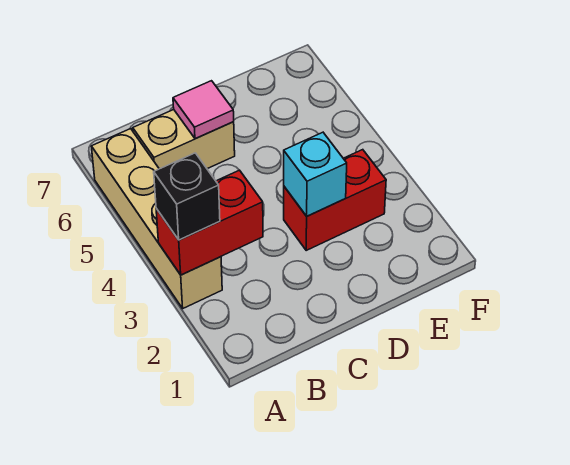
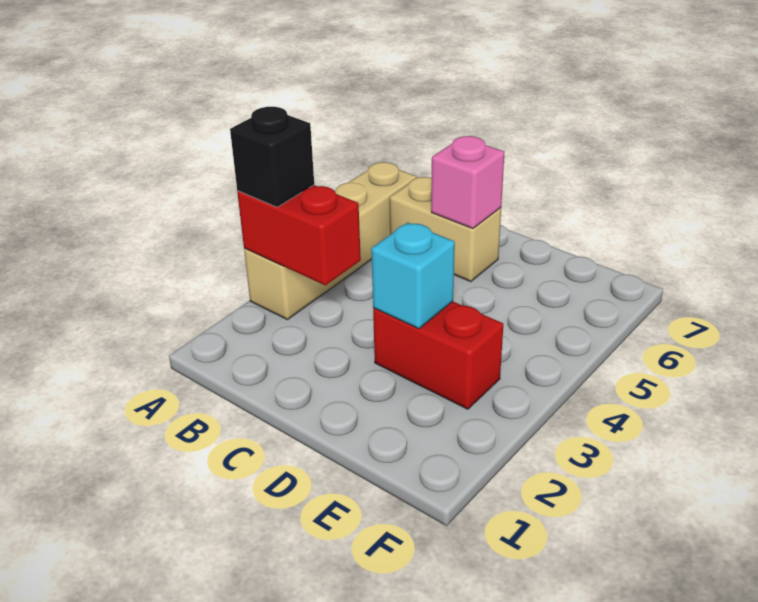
pink tile C6 level 2 -> pink brick C6 level 2

